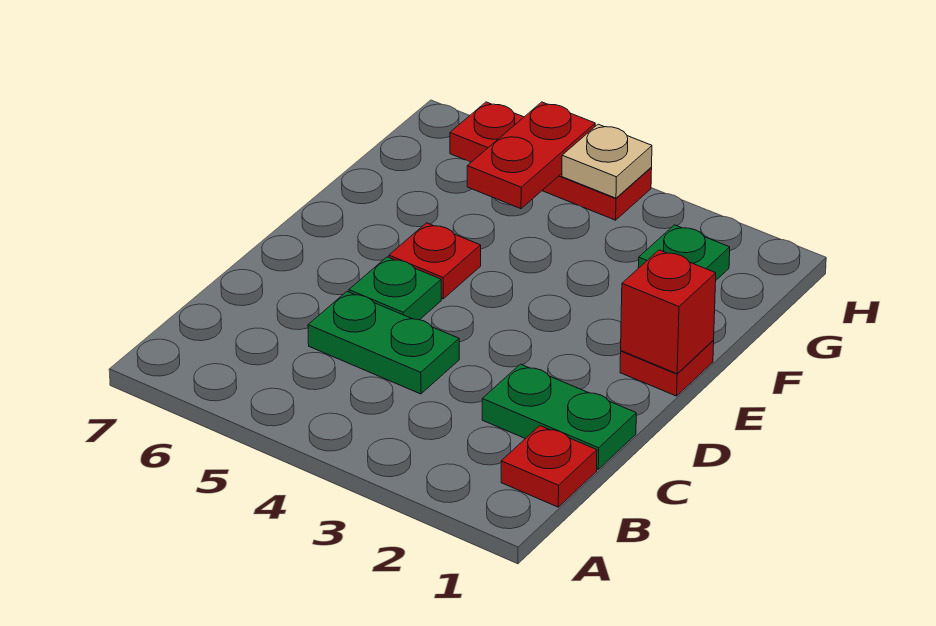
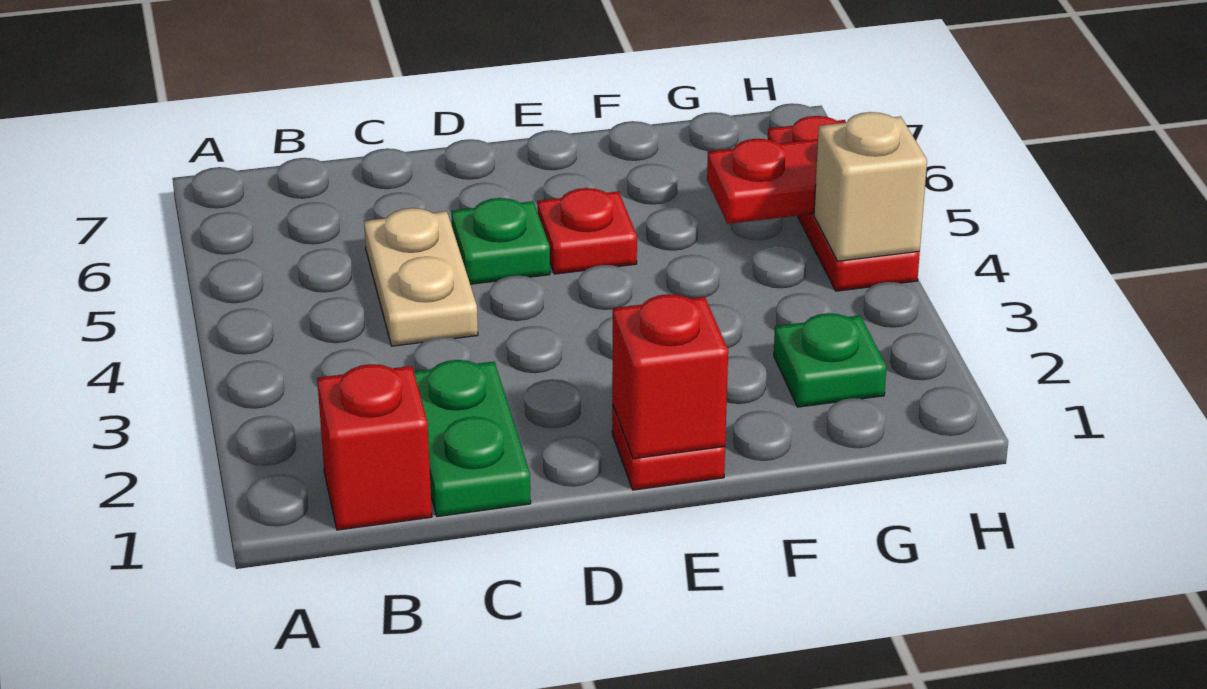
red plate B1 level 1 -> red brick B1 level 1
green plate C4:C5 level 1 -> tan plate C4:C5 level 1
tan plate H4 level 2 -> tan brick H4 level 2

